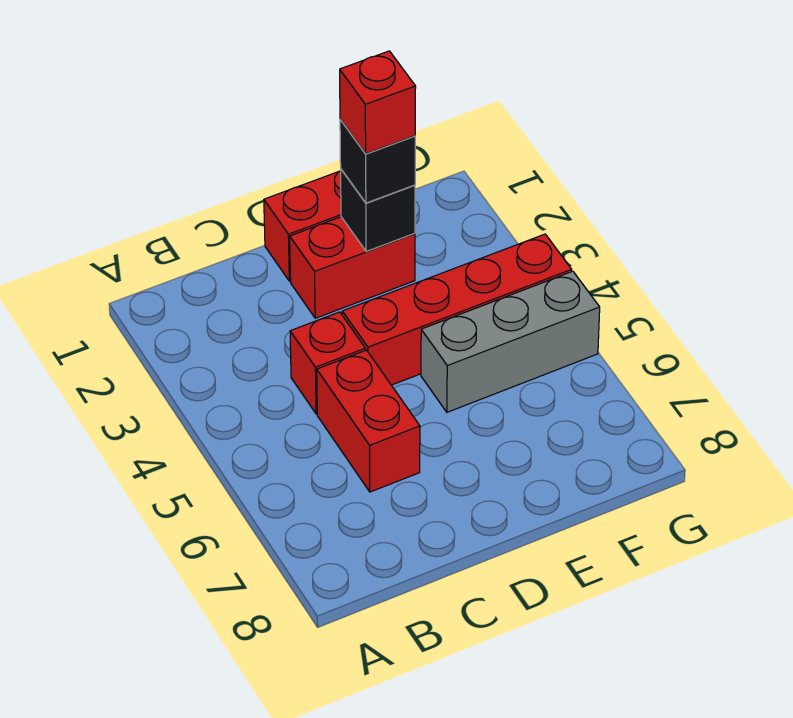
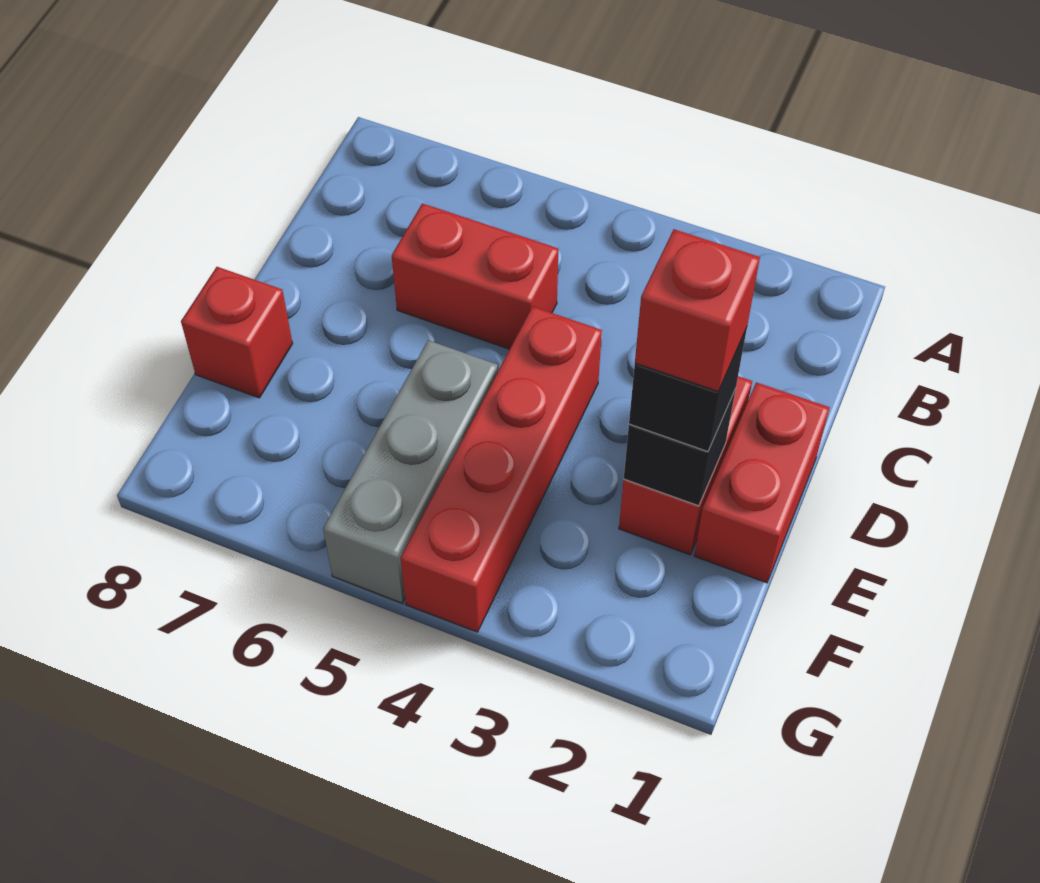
red brick C4 level 1 -> red brick E8 level 1

